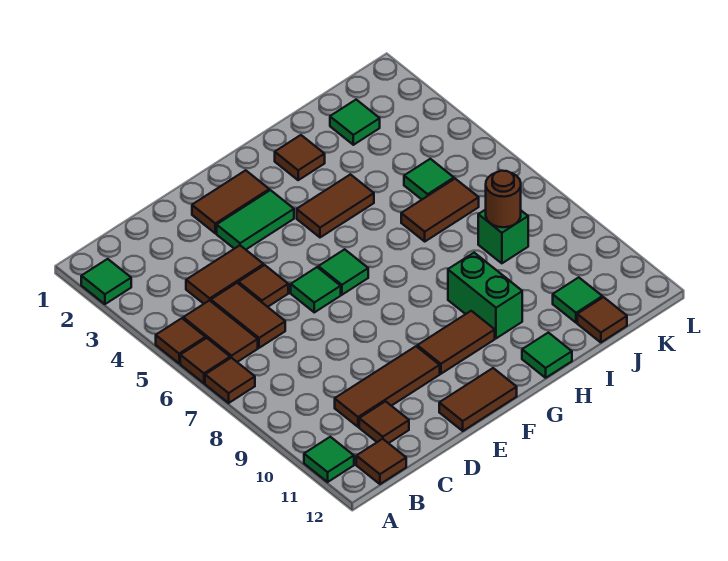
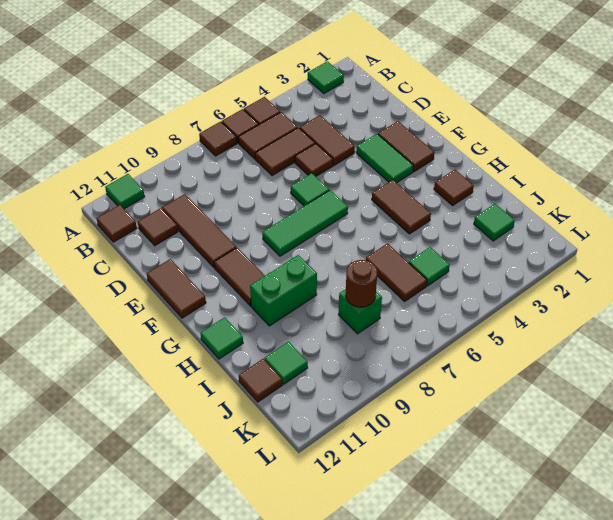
green tile F6 level 1 -> green tile F6:F8 level 1

